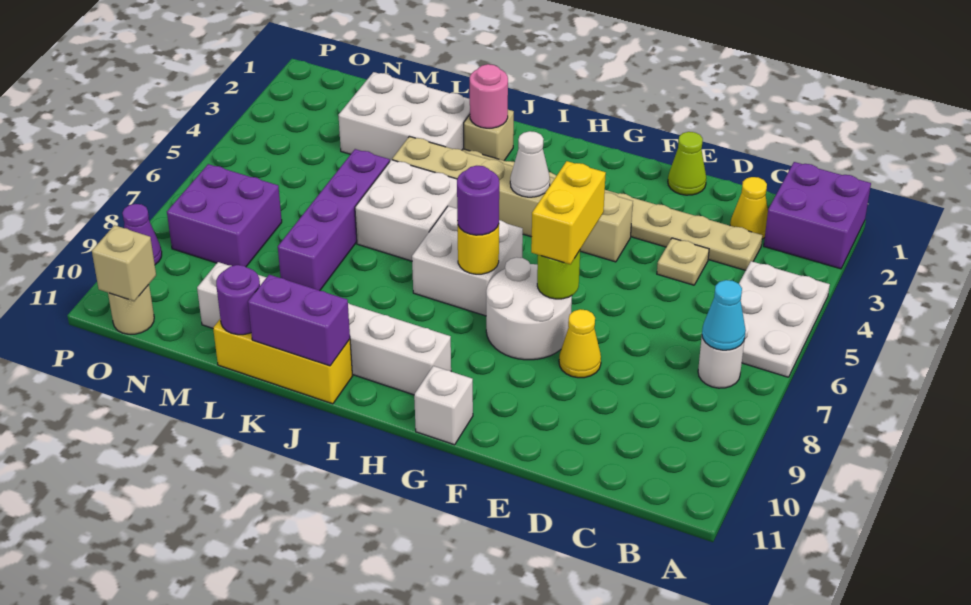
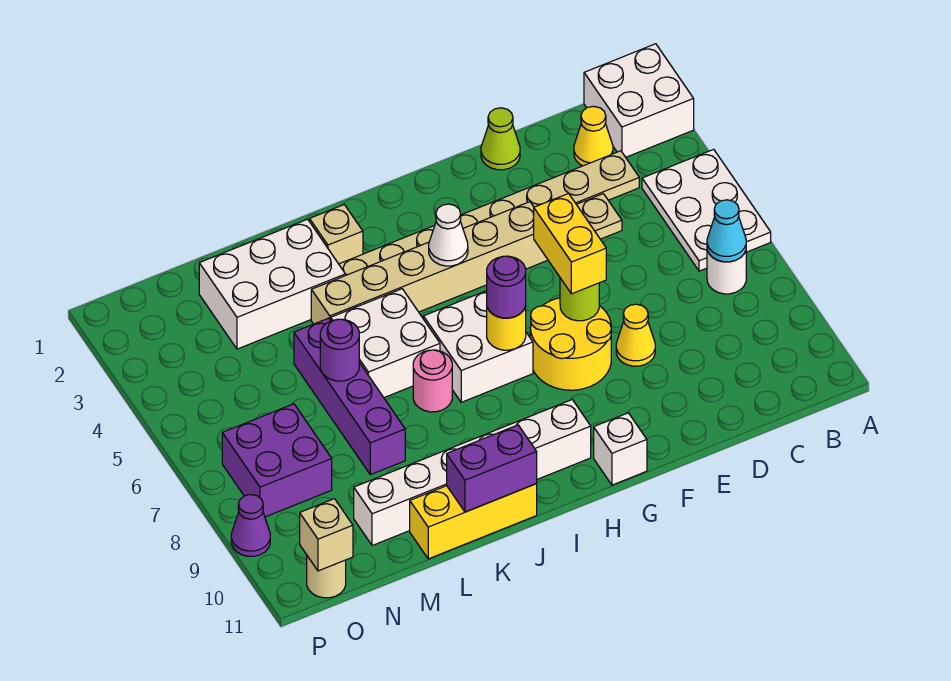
purple brick A1:B2 level 1 -> white brick A1:B2 level 1
white round brick F7:G8 level 1 -> yellow round brick F7:G8 level 1
pink round brick J2 level 2 -> pink round brick J7 level 1
purple round brick L11 level 2 -> purple round brick L6 level 2

